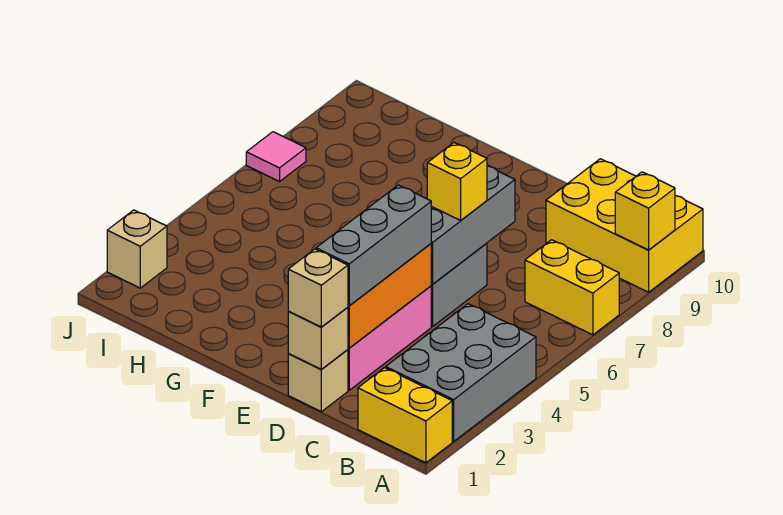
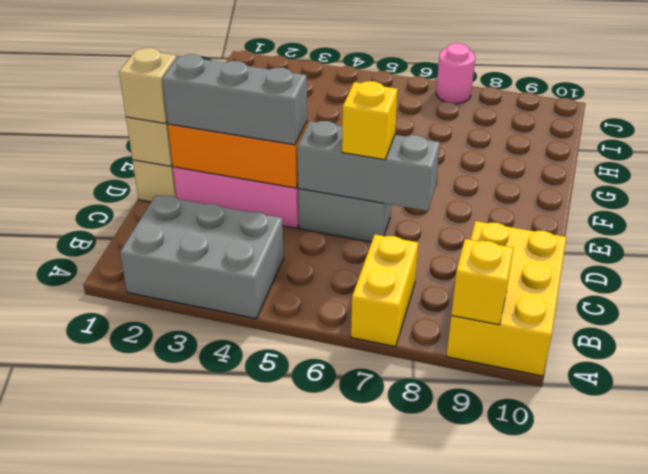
yellow brick A1:B1 level 1 -> none
tan brick J2 level 1 -> none
pink tile J7 level 1 -> pink round brick J7 level 1

